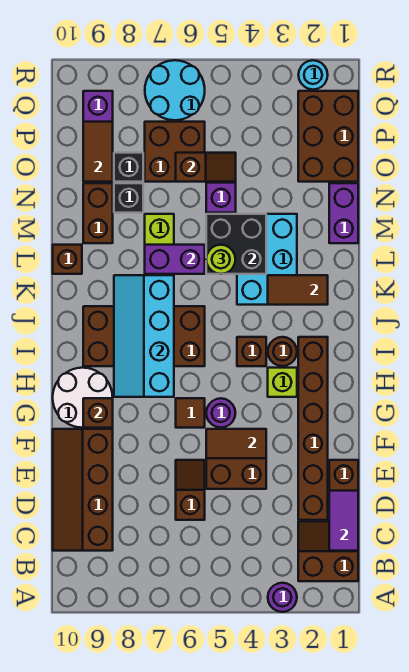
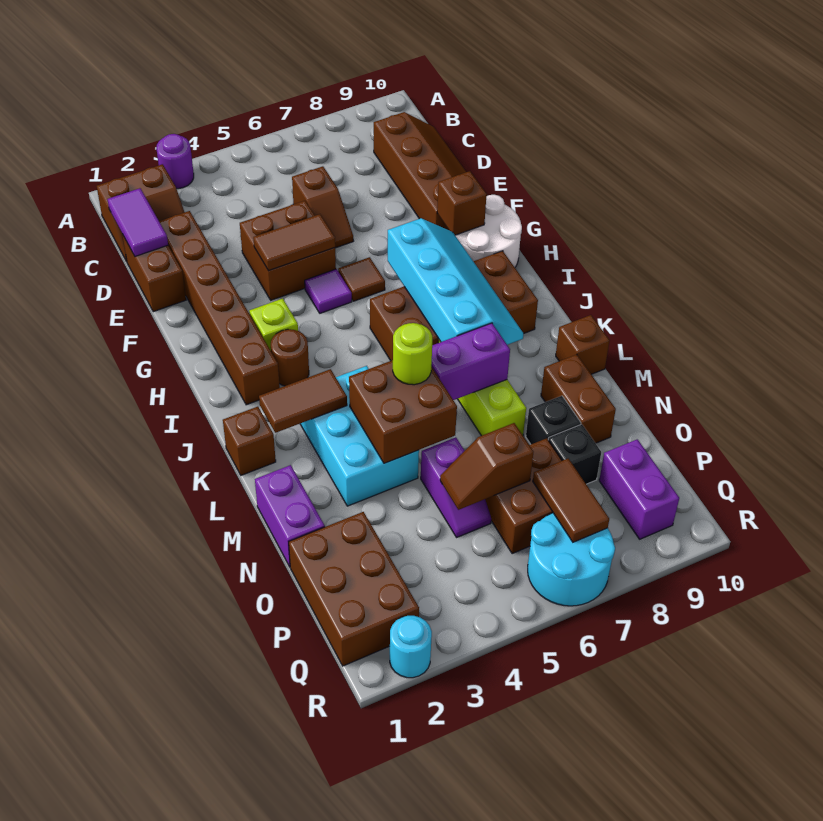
purple round brick G5 level 1 -> purple tile G5 level 1
brown brick I4 level 1 -> brown brick K1 level 1
black brick L4:M5 level 2 -> brown brick L4:M5 level 2
brown tile O9:P9 level 2 -> brown tile P7:Q7 level 2

